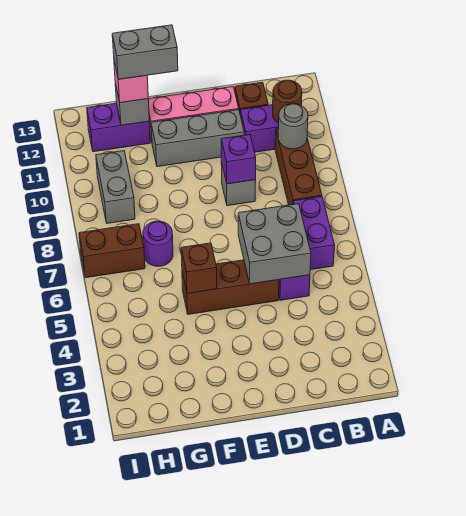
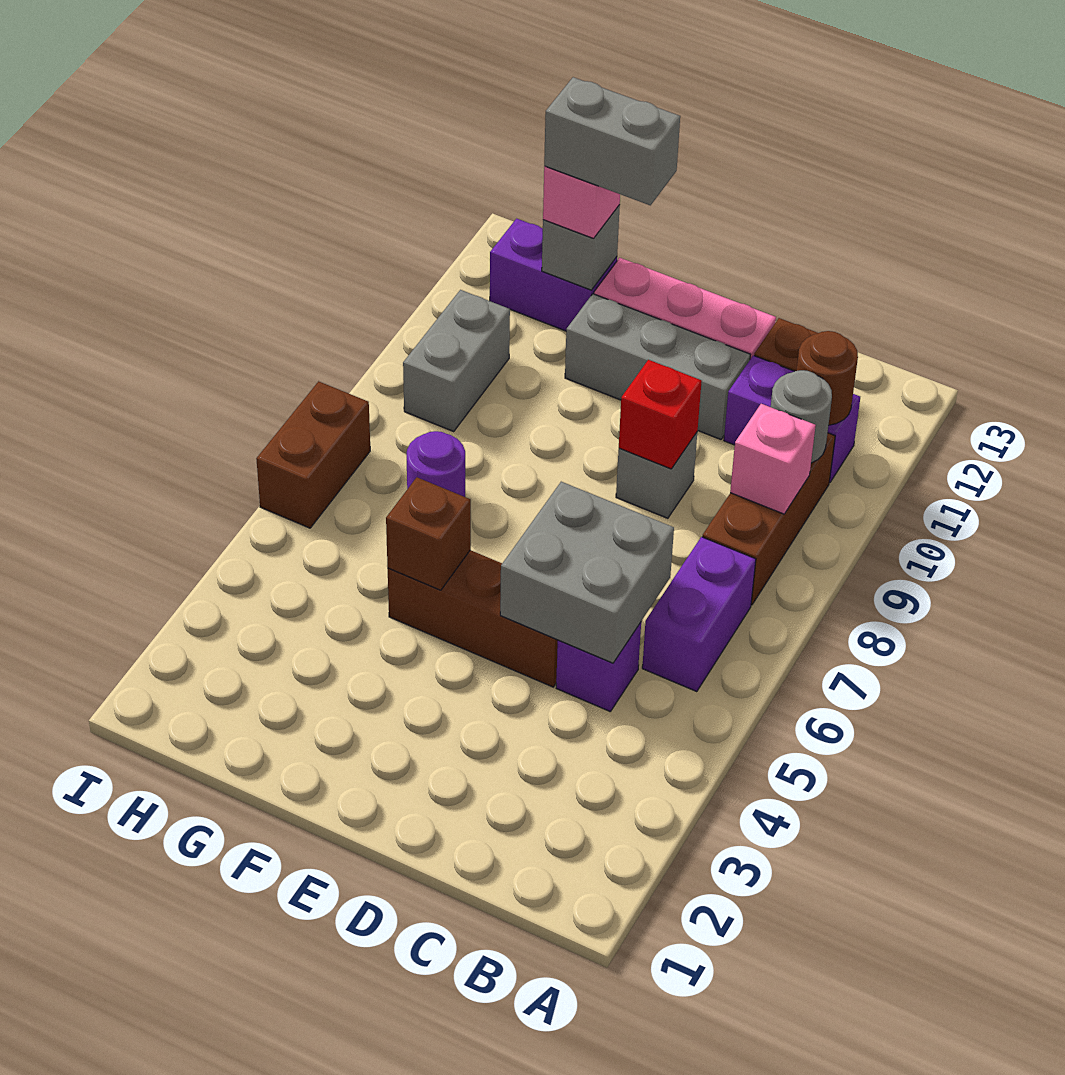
none -> pink brick B9 level 2
purple brick D9 level 2 -> red brick D9 level 2
brown brick H7:I7 level 1 -> brown brick I6:I7 level 1

